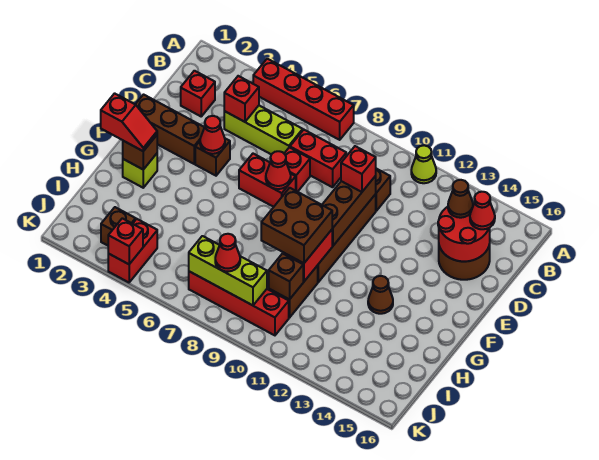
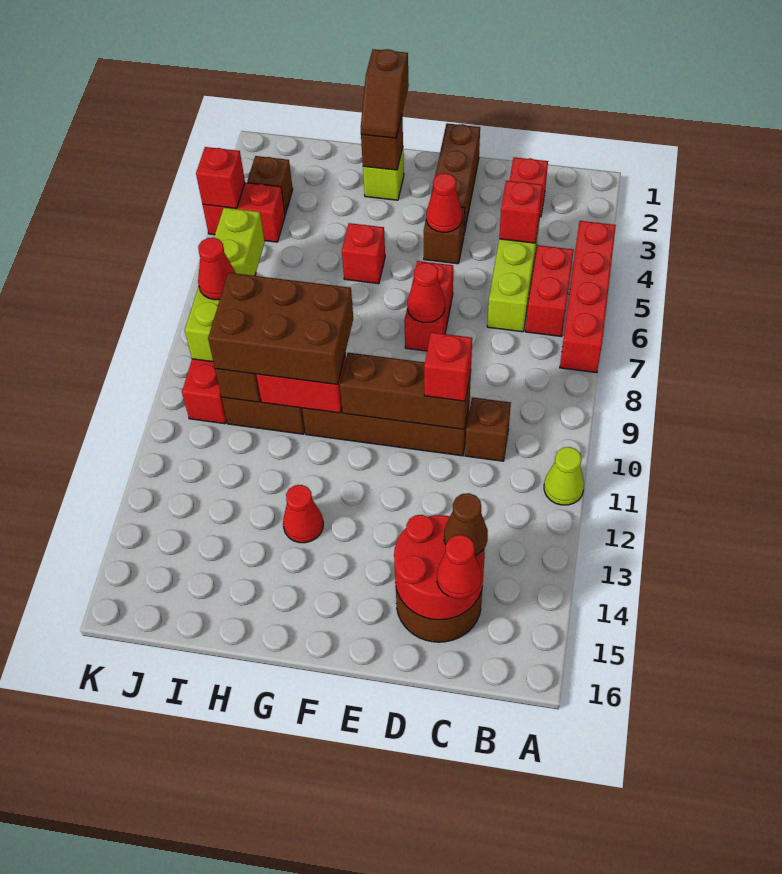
red brick C7:C8 level 1 -> red brick B5:B6 level 1
red brick D7 level 1 -> red brick G5 level 1
red slope G1:G2 level 3 top 1 -> brown slope G1:G2 level 3 top 1
brown brick G9:H10 level 3 -> brown brick G9:I10 level 3
brown cone G13 level 1 -> red cone G13 level 1
lime brick J7:J9 level 2 -> lime brick J6:J9 level 2

